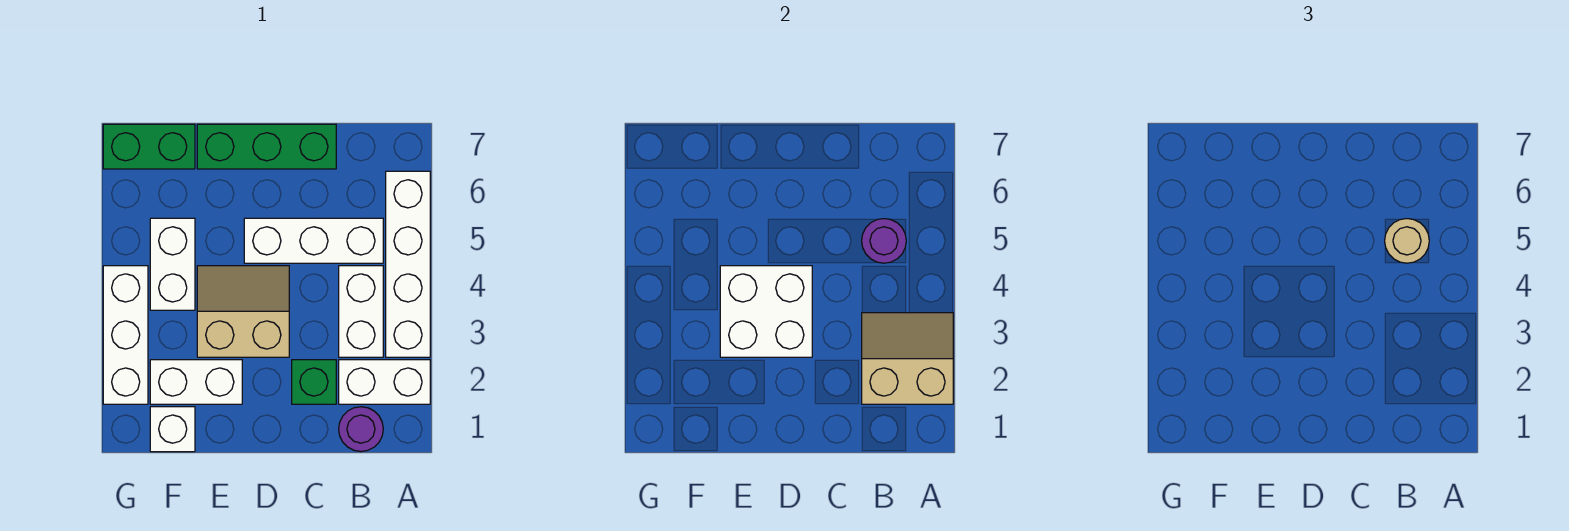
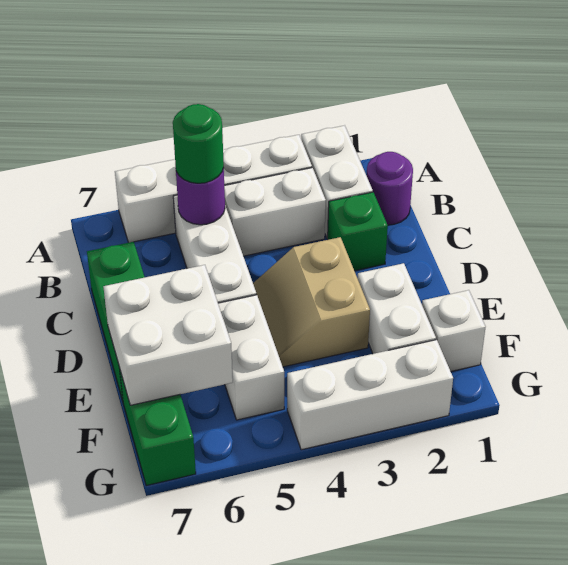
tan slope A2:B3 level 2 top 2 -> none
tan round brick B5 level 3 -> green round brick B5 level 3
white brick D3:E4 level 2 -> white brick E6:F7 level 2
white brick F4:F5 level 1 -> white brick E5:F5 level 1

